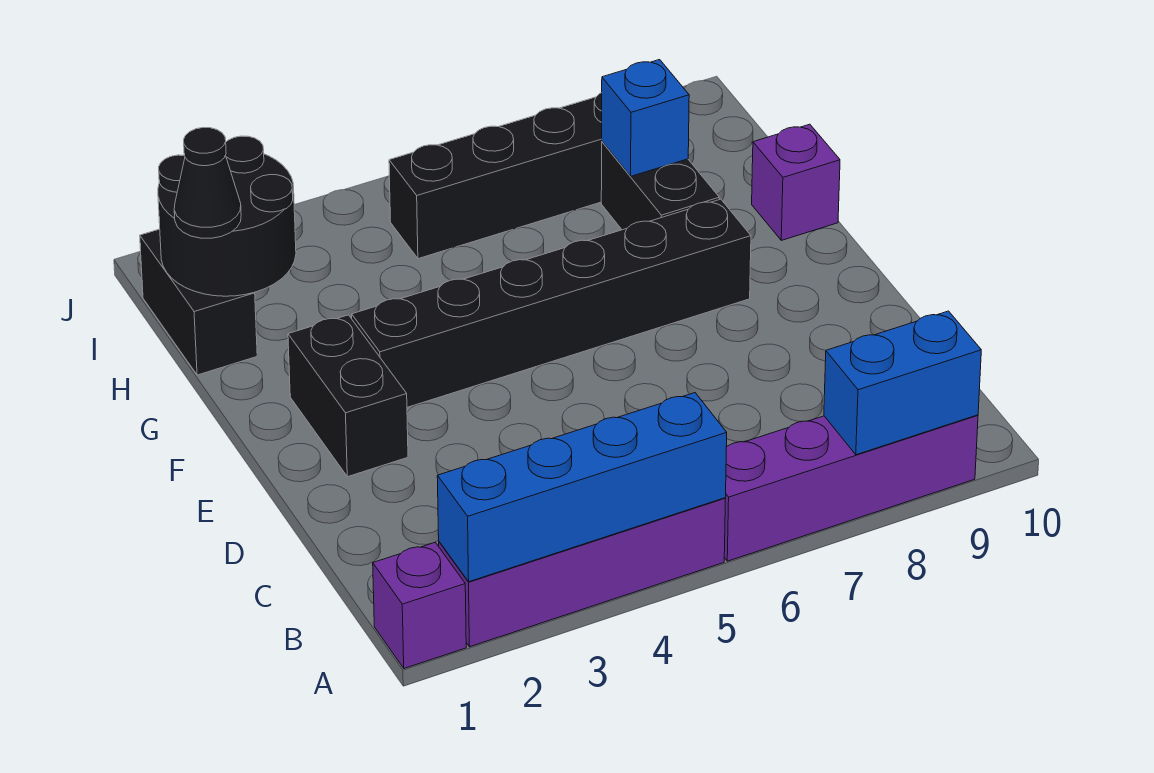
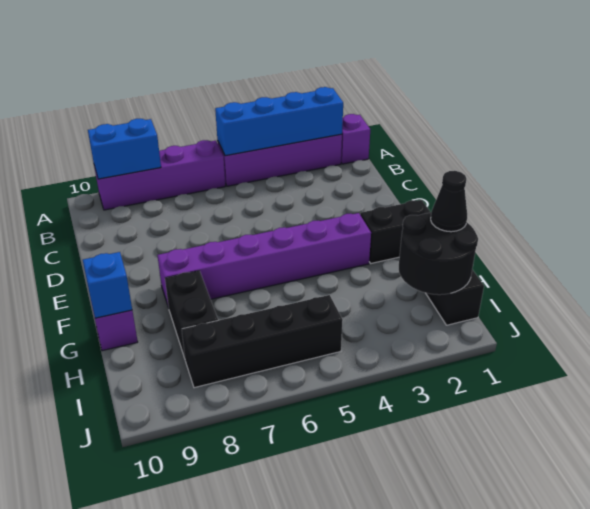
black brick E2:F2 level 1 -> black brick F1:F2 level 1
black brick F3:F8 level 1 -> purple brick F3:F8 level 1
blue brick H8 level 2 -> blue brick G10 level 2

